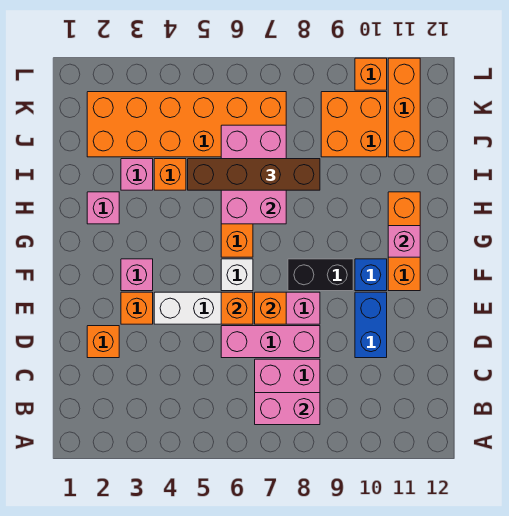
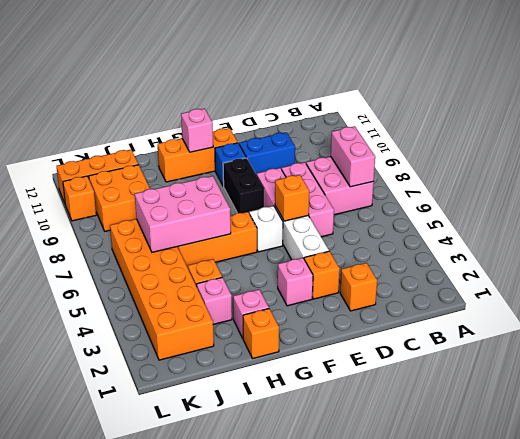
orange brick E7 level 2 -> orange brick H1 level 1
brown brick I5:I8 level 3 -> none

